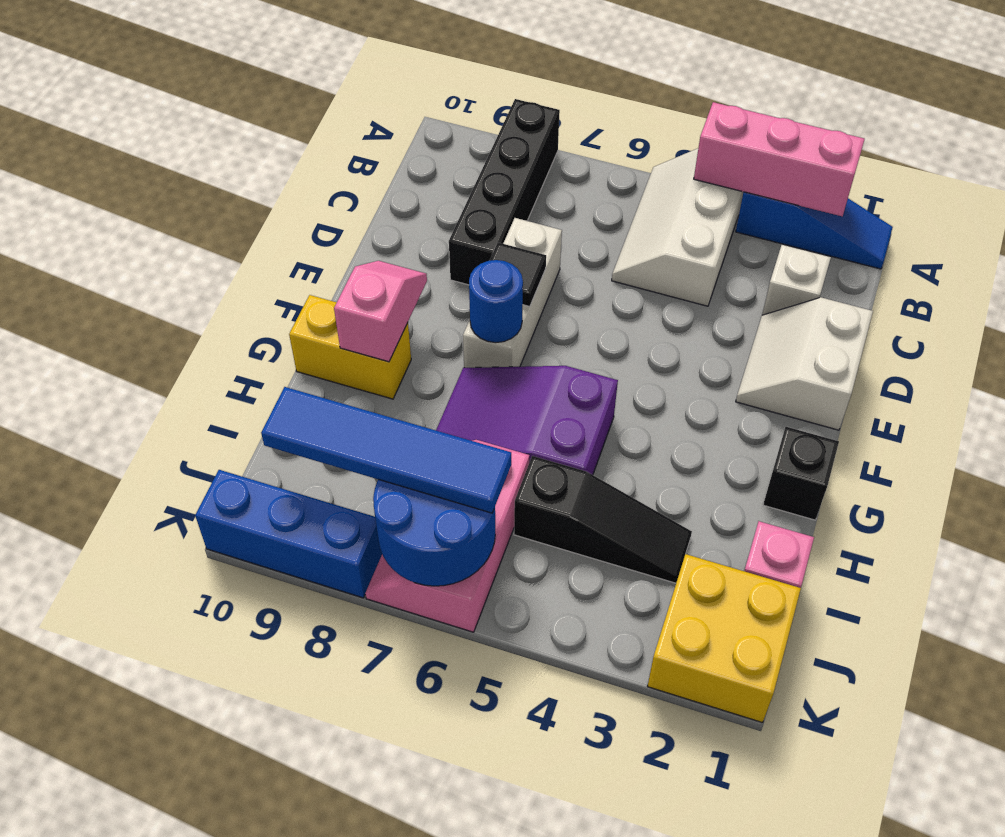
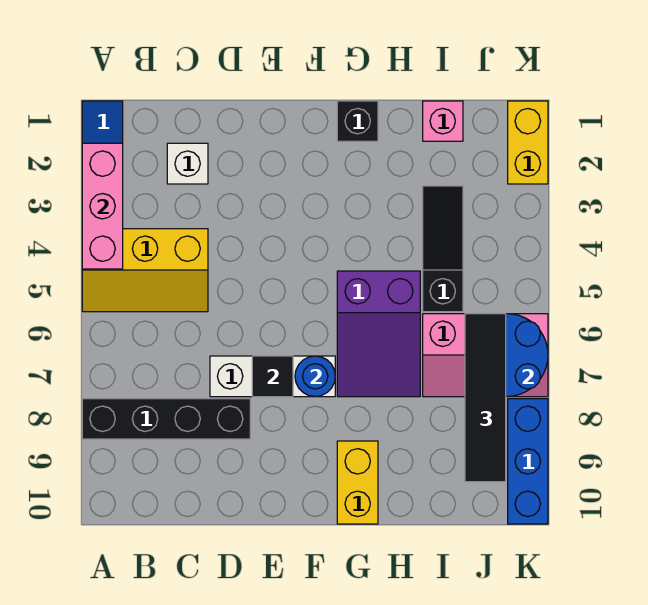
white slope A4:C5 level 1 top 4 -> yellow slope A4:C5 level 1 top 4
white slope D1:E2 level 1 top 1 -> none
pink slope F9:G9 level 2 top G -> none
yellow brick J1:K2 level 1 -> yellow brick K1:K2 level 1
blue tile J6:J9 level 3 -> black tile J6:J9 level 3

